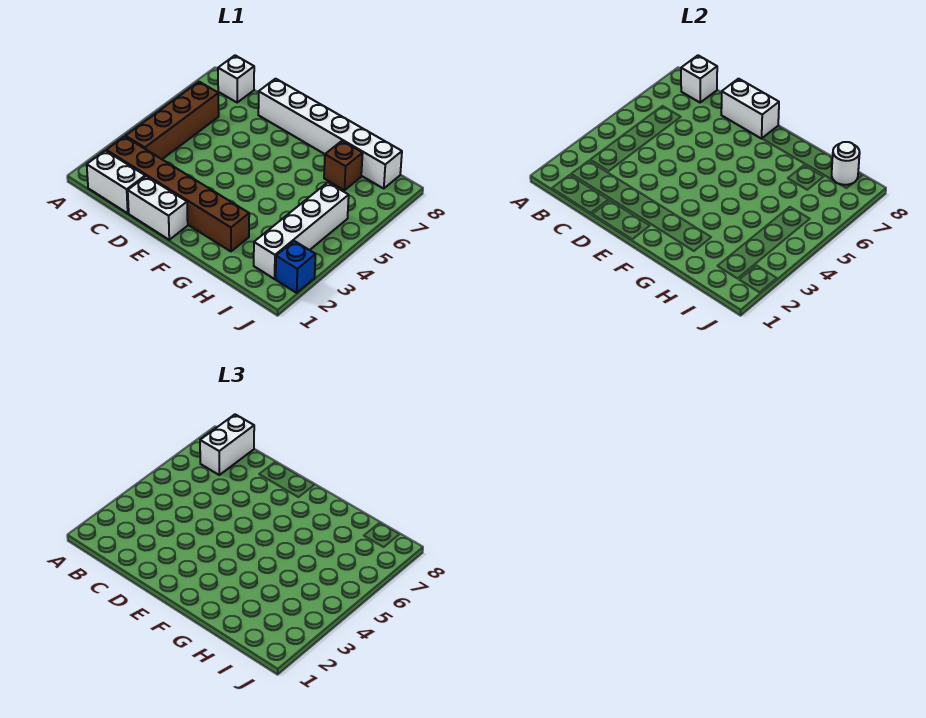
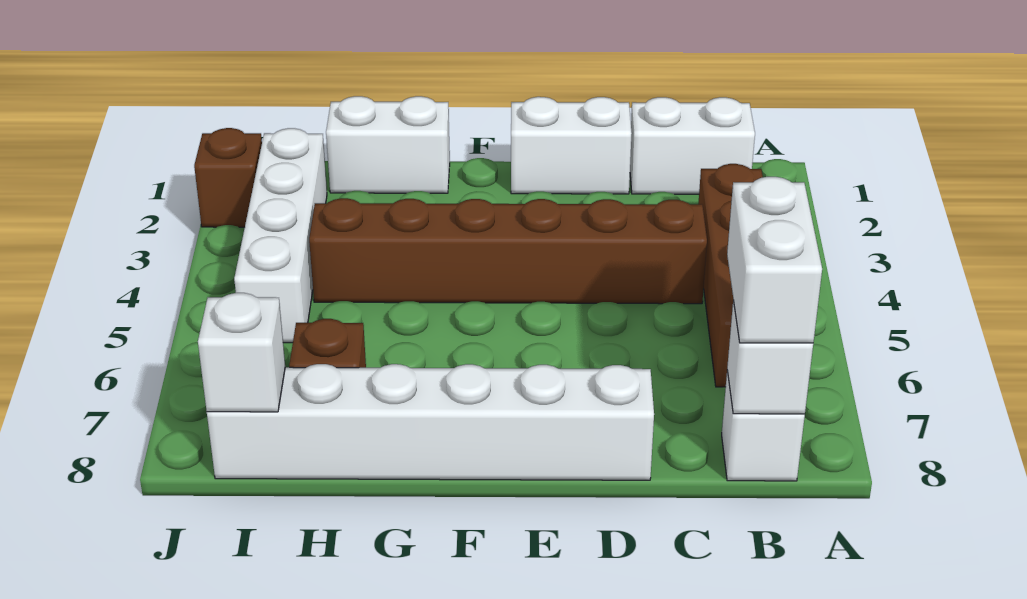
brown brick B2:G2 level 1 -> brown brick C4:H4 level 1
white brick D8:E8 level 2 -> white brick G1:H1 level 1
white round brick I8 level 2 -> white brick I8 level 2
blue brick J2 level 1 -> brown brick J2 level 1

